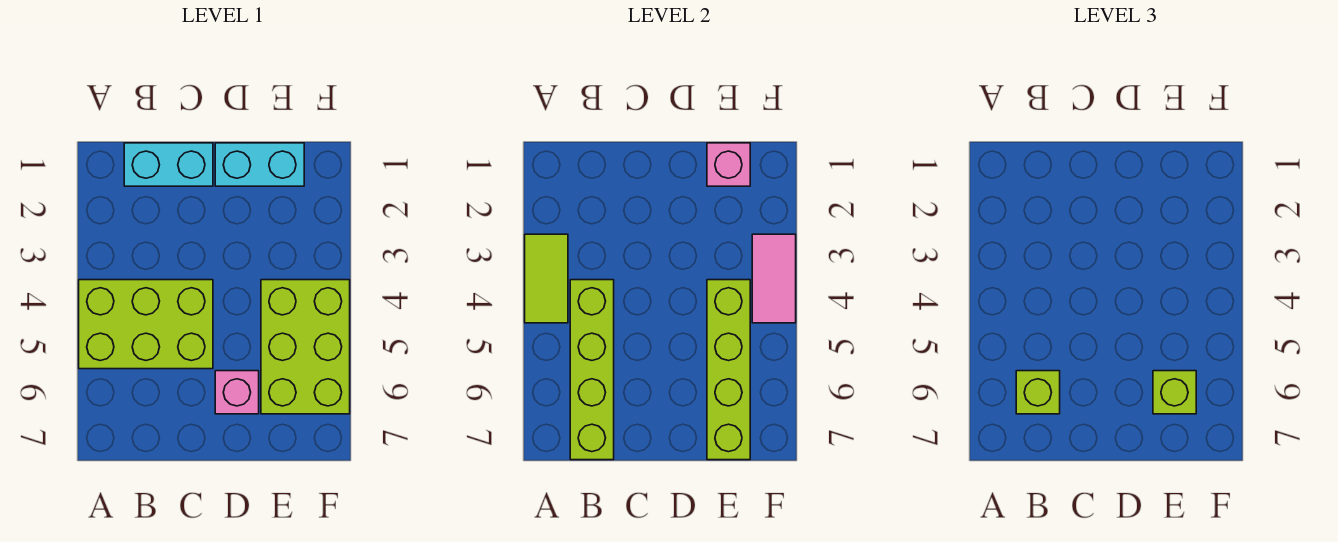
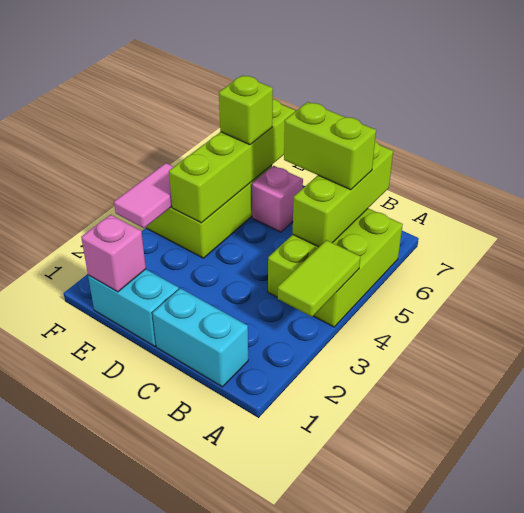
lime brick A4:C5 level 1 -> lime brick A4:B6 level 1
lime brick B4:B7 level 2 -> lime brick B5:B7 level 2
lime brick B6 level 3 -> lime brick B6:C6 level 3

